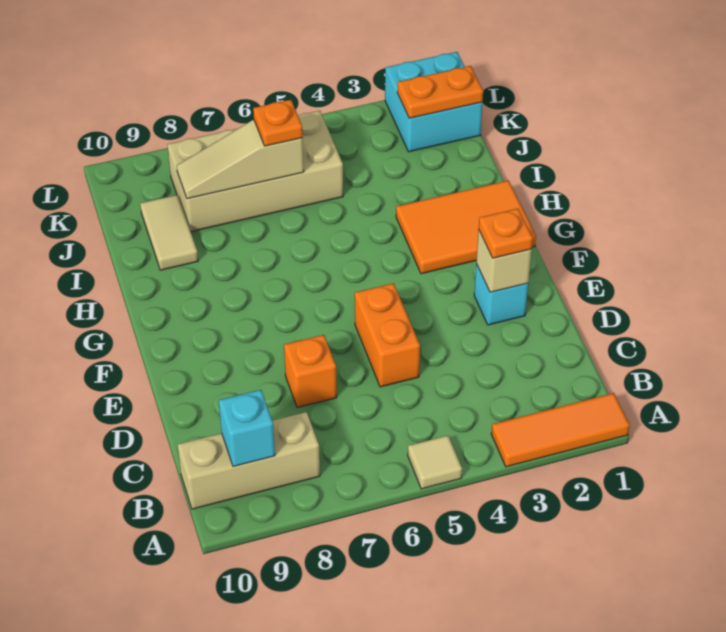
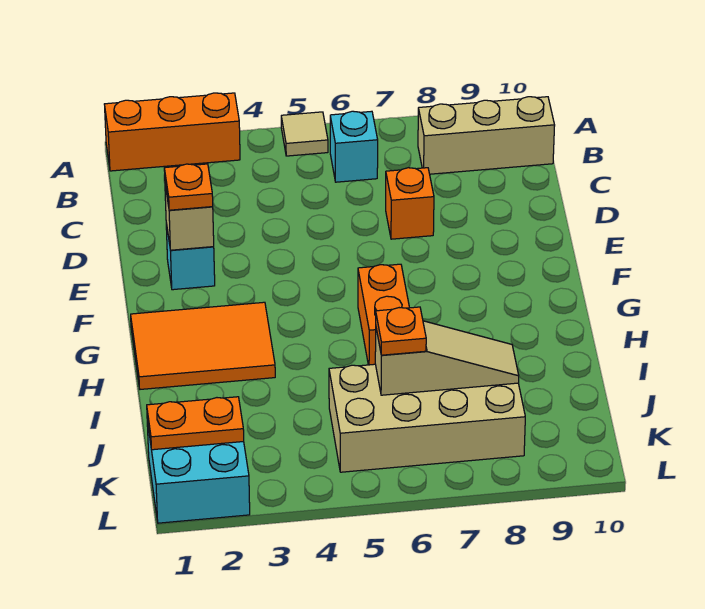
orange tile A1:A3 level 1 -> orange brick A1:A3 level 1
cyan brick B9 level 2 -> cyan brick B6 level 1
orange brick D5:E5 level 1 -> orange brick G6:H6 level 1
tan tile I9:J9 level 1 -> none

